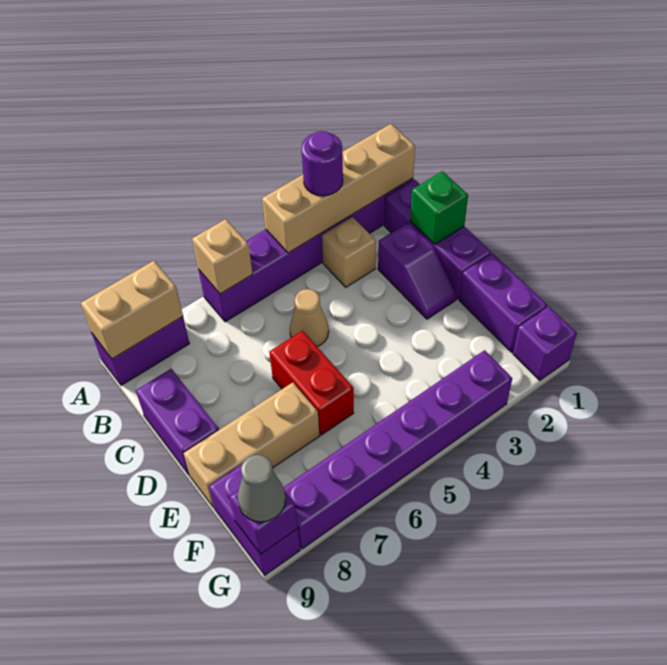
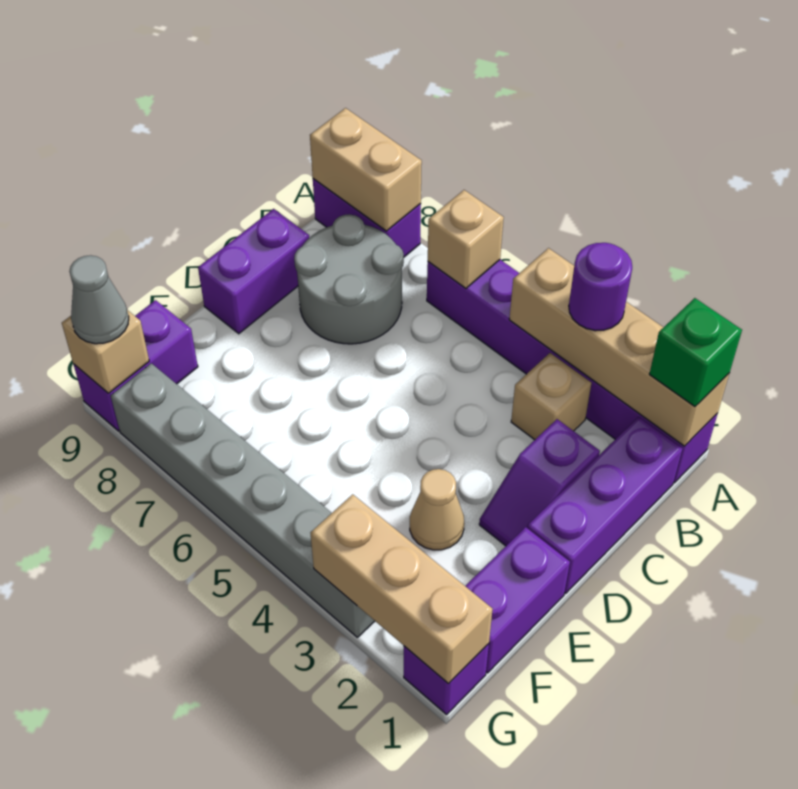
none -> grey round brick B7:C8 level 1
green brick C1 level 2 -> green brick A1 level 3
tan cone C5 level 1 -> tan cone E3 level 1
red brick D6:E6 level 1 -> none
tan brick E7:E9 level 1 -> tan brick G1:G3 level 2
purple brick G3:G8 level 1 -> grey brick G3:G8 level 1
purple brick G9 level 2 -> tan brick G9 level 2

